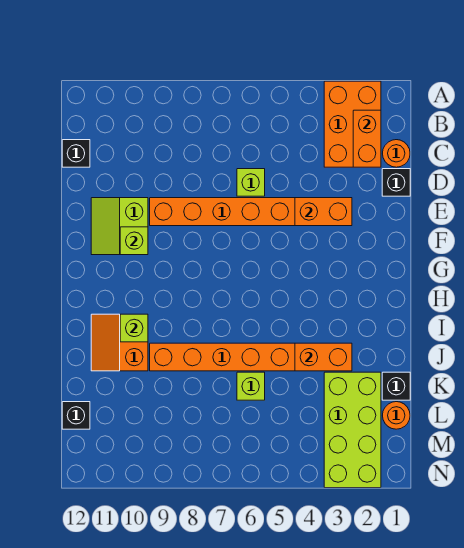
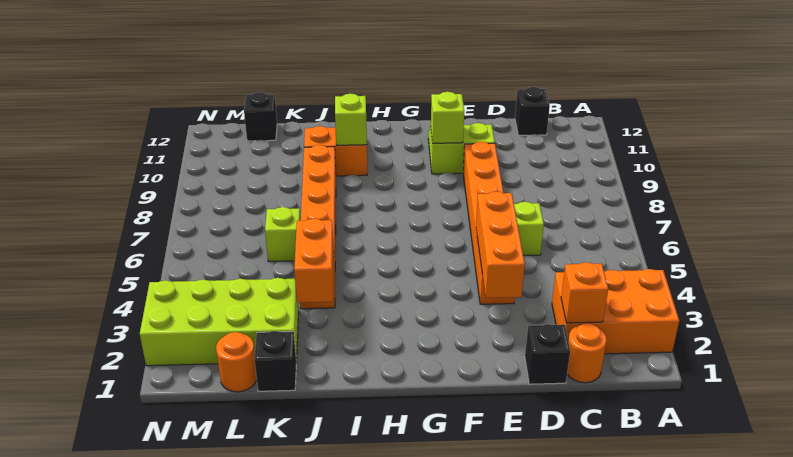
orange brick B2:C2 level 2 -> orange brick C2 level 2
orange brick E3:E4 level 2 -> orange brick E3:E5 level 2

